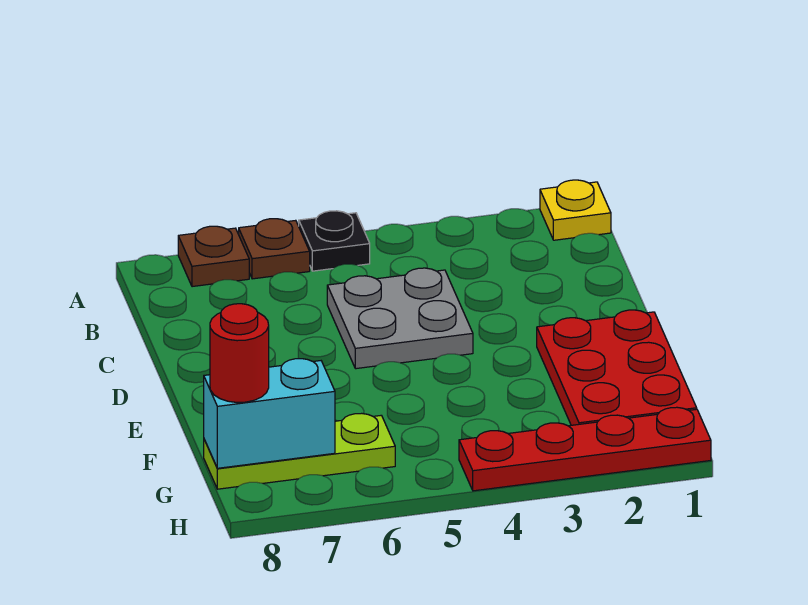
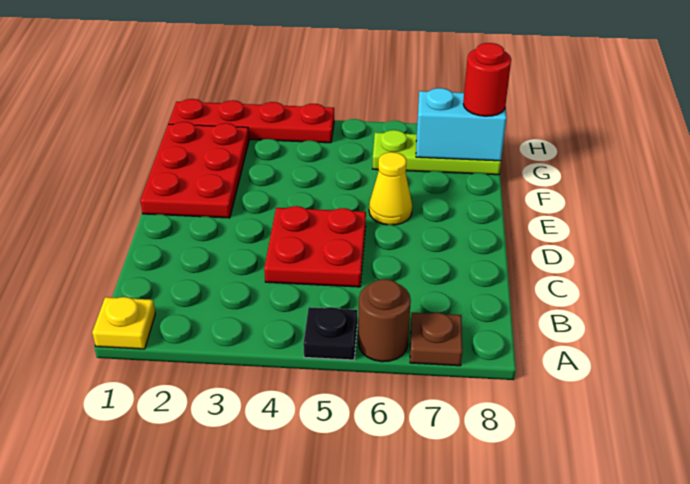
brown plate A6 level 1 -> brown round brick A6 level 1
grey plate C4:D5 level 1 -> red plate C4:D5 level 1
none -> yellow cone E6 level 1

